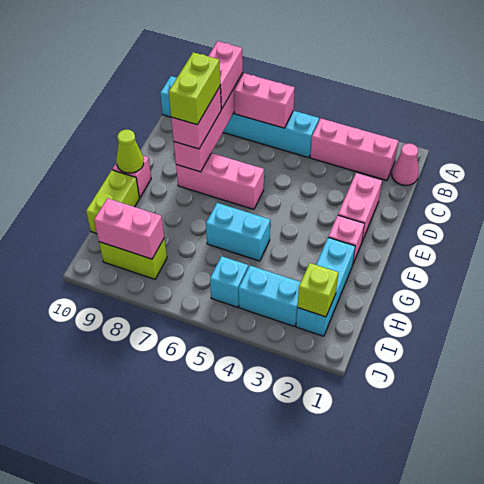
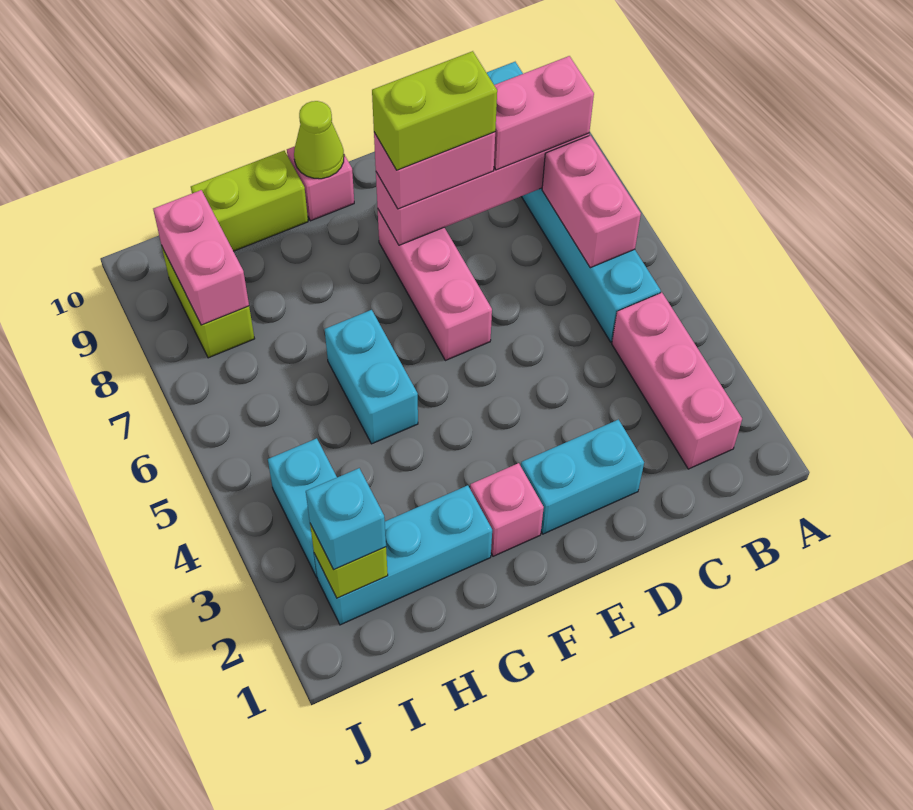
pink cone B1 level 1 -> none
pink brick D2:E2 level 1 -> cyan brick D2:E2 level 1
cyan brick I5 level 1 -> cyan brick I2 level 3

